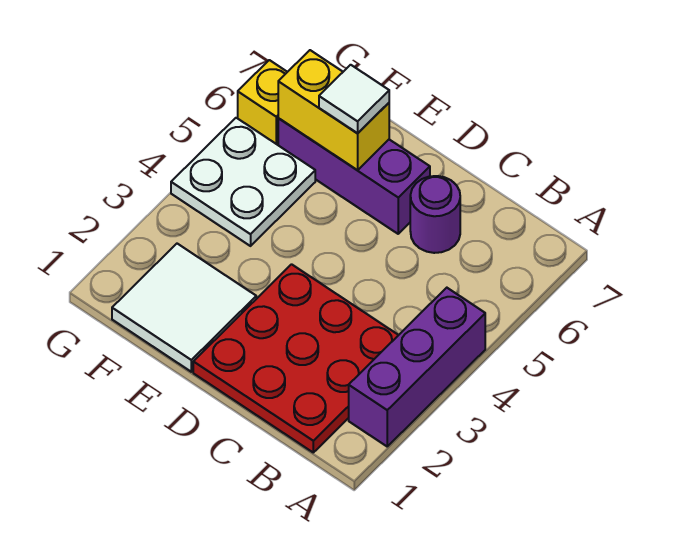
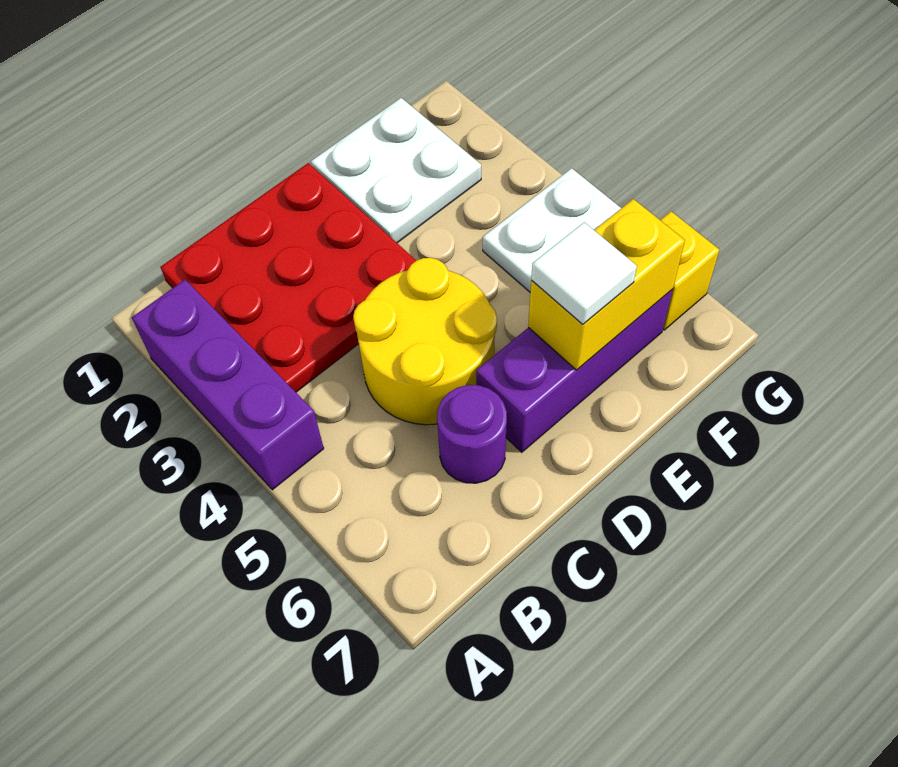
none -> yellow round brick C4:D5 level 1
white tile E1:F2 level 1 -> white plate E1:F2 level 1

